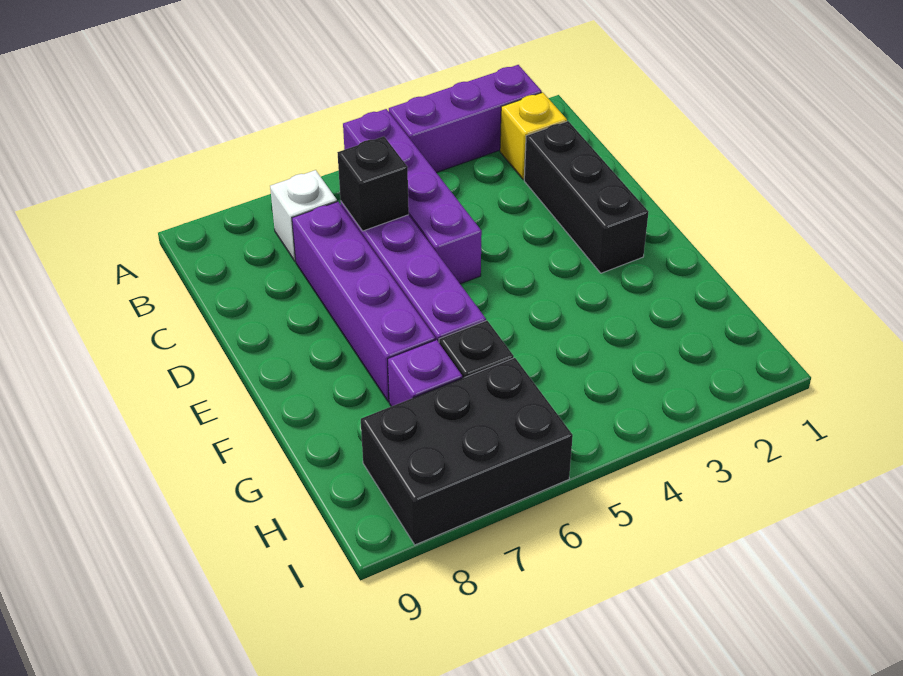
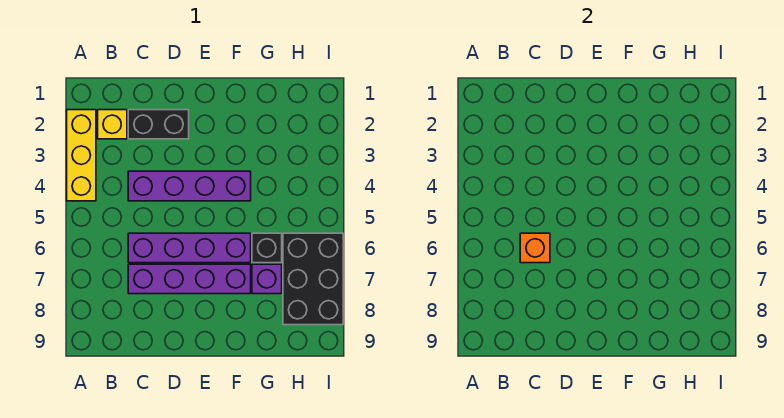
purple brick A2:A4 level 1 -> yellow brick A2:A4 level 1
purple brick A5:D5 level 1 -> purple brick C4:F4 level 1
white brick B7 level 1 -> none
black brick C2:E2 level 1 -> black brick C2:D2 level 1
black brick C6 level 2 -> orange brick C6 level 2

